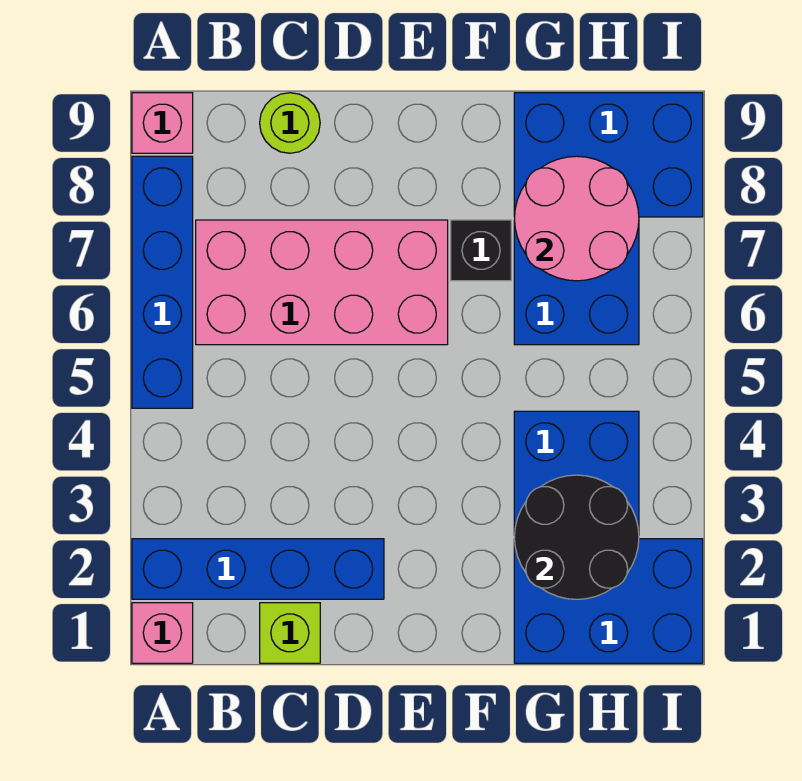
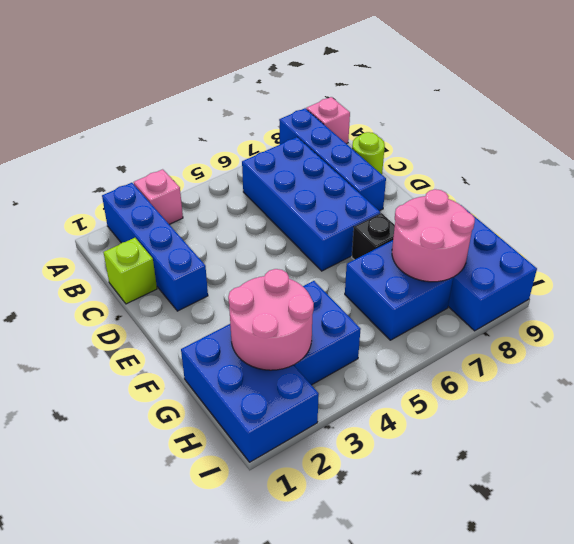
pink brick A1 level 1 -> pink brick A3 level 1
blue brick A5:A8 level 1 -> blue brick A8:D8 level 1
pink brick B6:E7 level 1 -> blue brick B6:E7 level 1
black round brick G2:H3 level 2 -> pink round brick G2:H3 level 2

